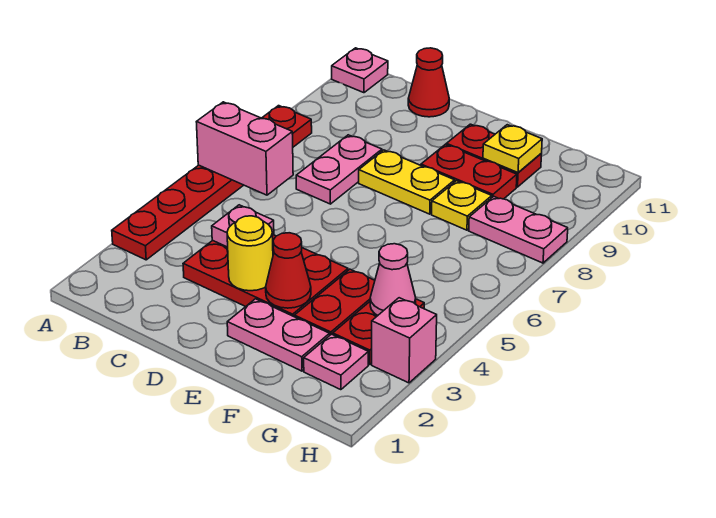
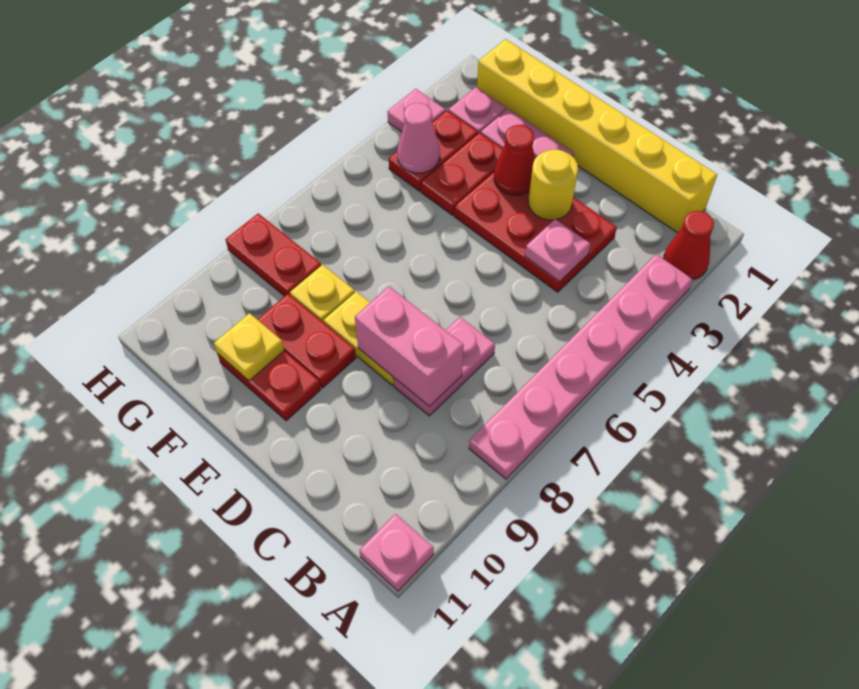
red plate A3:A8 level 1 -> pink plate A3:A8 level 1
pink brick A6:B6 level 2 -> pink brick C8:D8 level 2
none -> yellow brick B1:G1 level 1
red cone C11 level 1 -> red cone A2 level 1
pink plate G8:H8 level 1 -> red plate G8:H8 level 1
pink brick H3 level 1 -> pink plate H3 level 1

